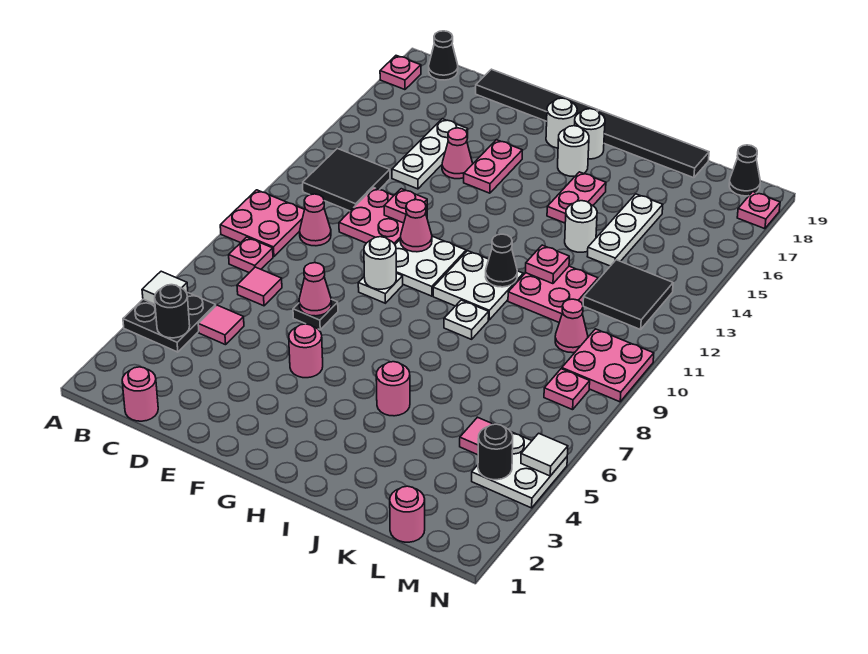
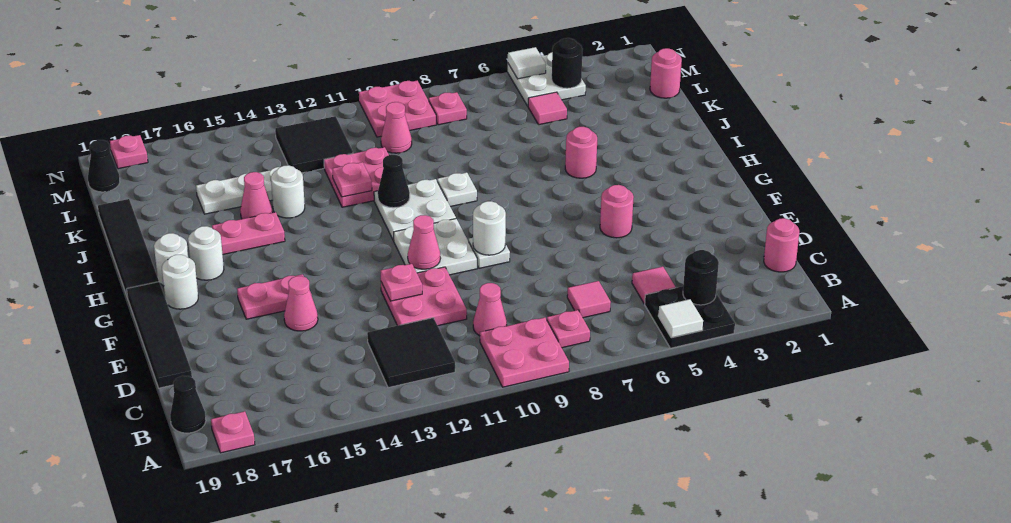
white plate D14:D16 level 1 -> none
black plate E7 level 1 -> none
pink cone E7 level 2 -> pink cone J15 level 1

